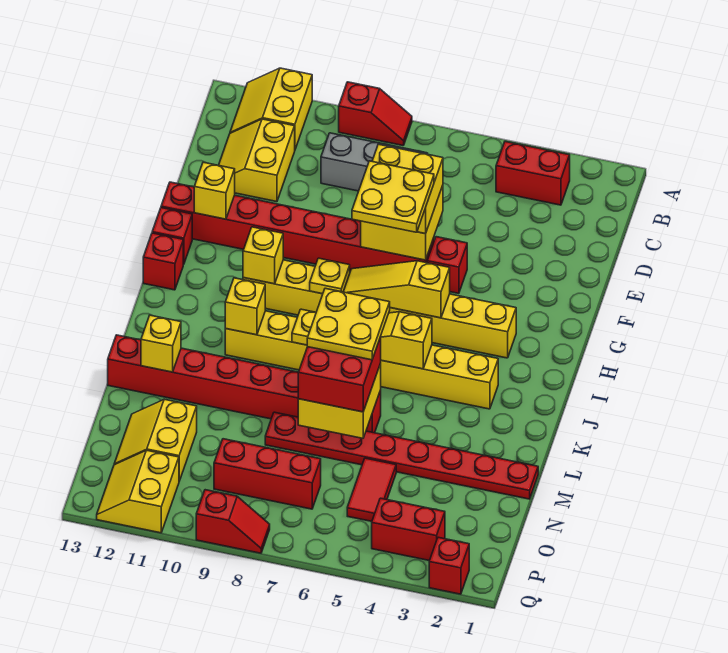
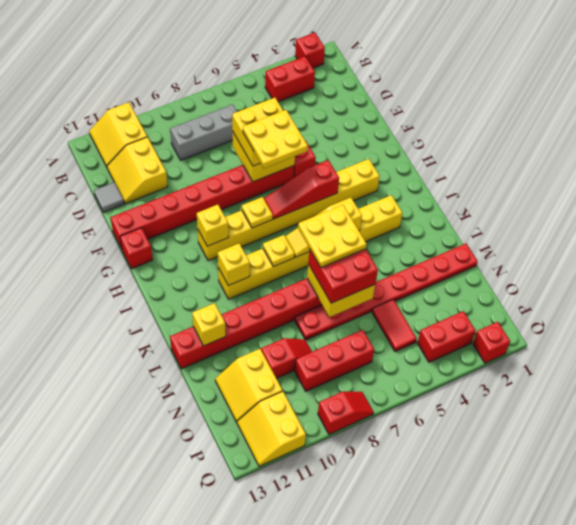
red slope A8:A9 level 1 top 9 -> red slope N9:N10 level 1 top 10
none -> grey tile D13 level 1
yellow brick F12 level 2 -> none
yellow slope H5:H7 level 2 top 5 -> red slope H5:H7 level 2 top 5
red brick H13 level 1 -> red brick A2 level 1

